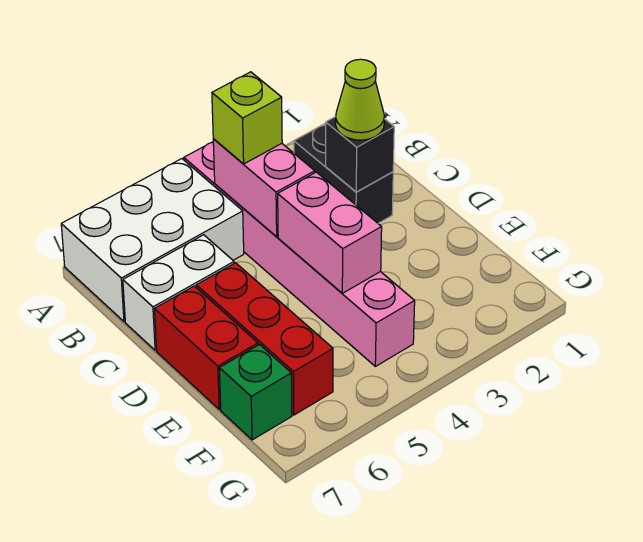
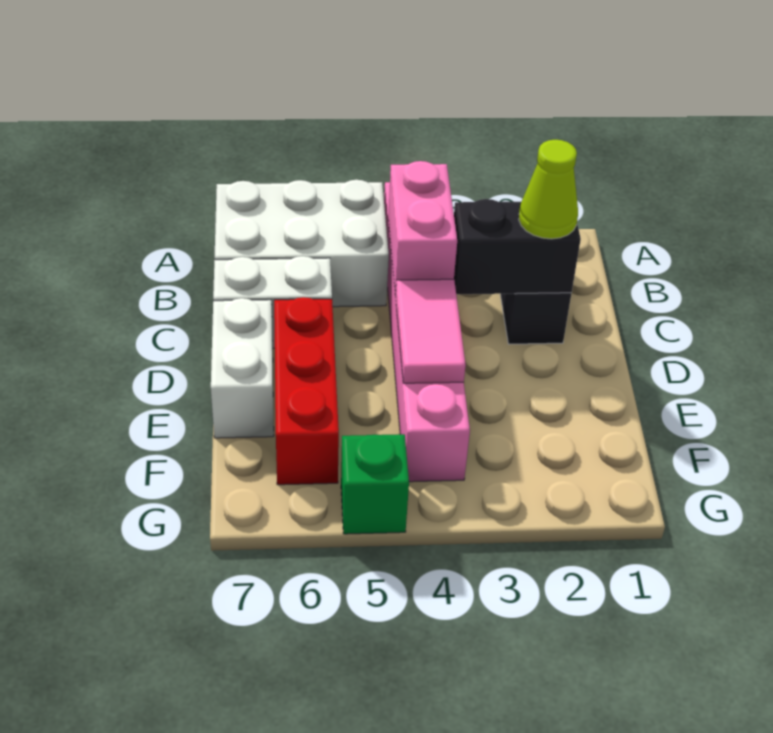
lime brick B4 level 3 -> none
black brick C2 level 2 -> black brick C2:C3 level 2
pink brick D4:E4 level 2 -> pink tile D4:E4 level 2
red brick D7:E7 level 1 -> white brick D7:E7 level 1
green brick F7 level 1 -> green brick G5 level 1

